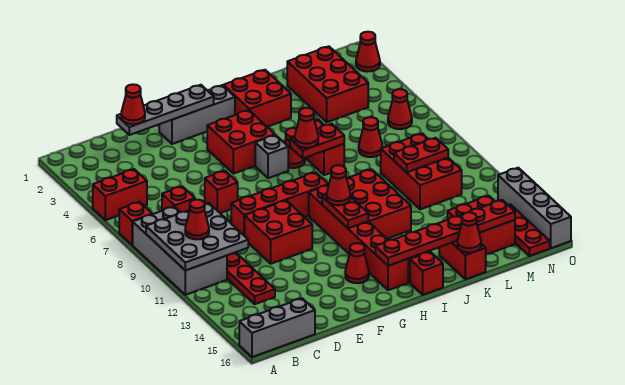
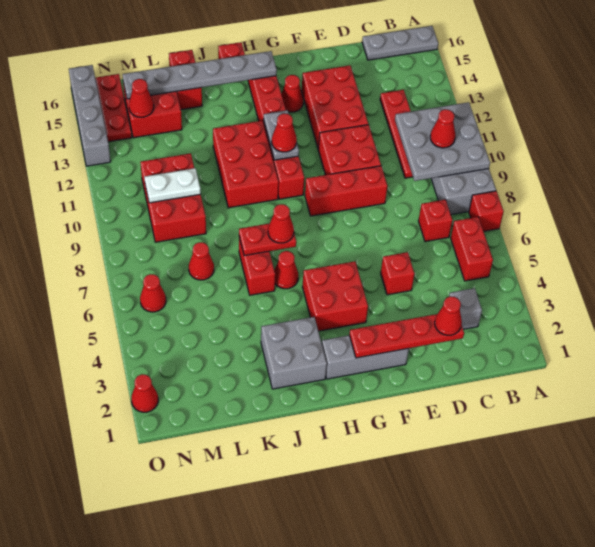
red brick A5:B5 level 1 -> red brick B5:B6 level 1
grey brick A16:C16 level 1 -> grey plate A16:C16 level 1
grey plate D2:G2 level 2 -> red plate D2:G2 level 2
red brick E7 level 1 -> red brick E5 level 1
red brick E9:H9 level 1 -> red brick E9:G9 level 1
grey brick H6 level 1 -> grey brick C3 level 1
red plate H11:H12 level 2 -> grey plate H11:H12 level 2
red plate H15:M15 level 2 -> grey plate H15:M15 level 2
red brick I2:J3 level 1 -> grey brick I2:J3 level 1
red cone K16 level 2 -> red cone M14 level 2
red brick L2:M4 level 1 -> red brick E12:F14 level 1
red plate L10:M10 level 2 -> white plate L10:M10 level 2

